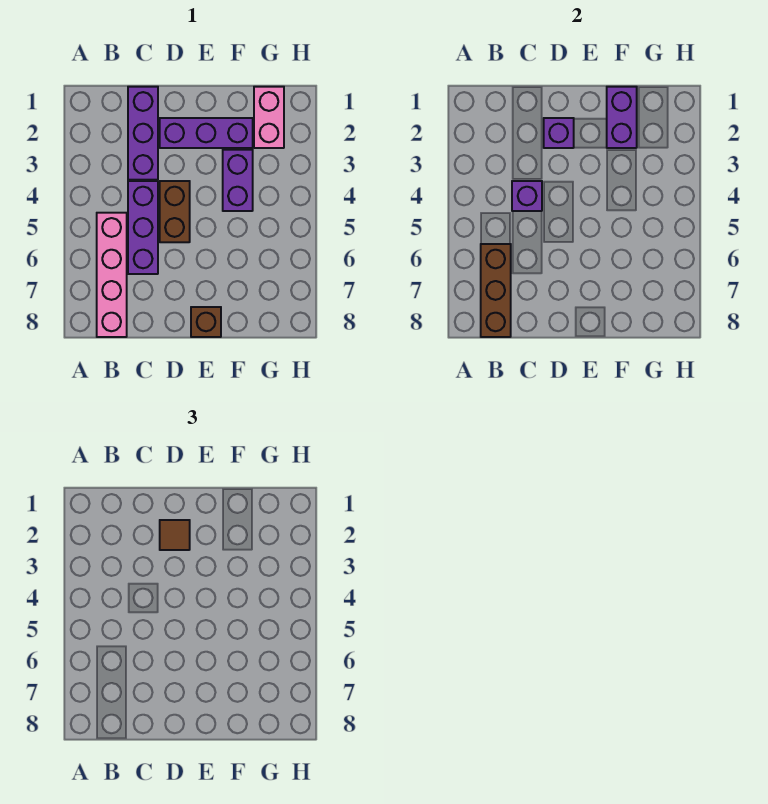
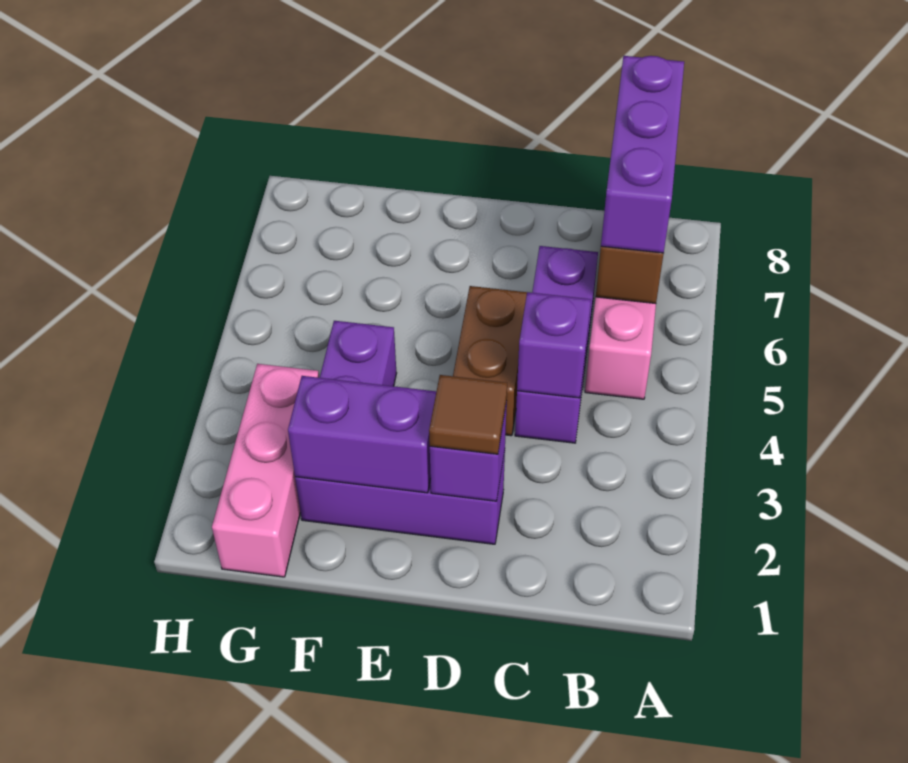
purple brick C1:C3 level 1 -> purple brick B6:B8 level 3
brown brick E8 level 1 -> none
purple brick F1:F2 level 2 -> purple brick E2:F2 level 2
pink brick G1:G2 level 1 -> pink brick G1:G3 level 1

